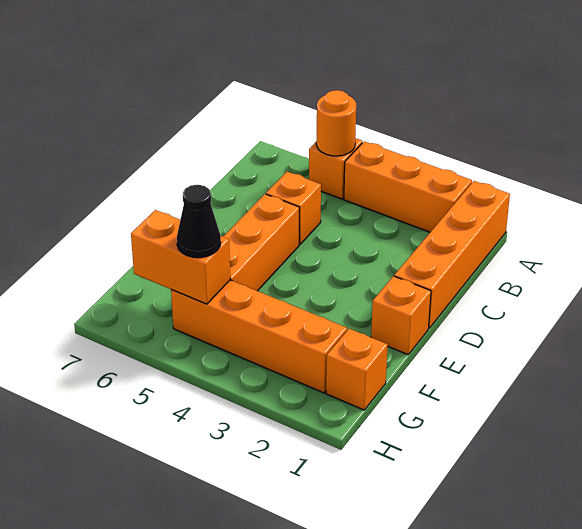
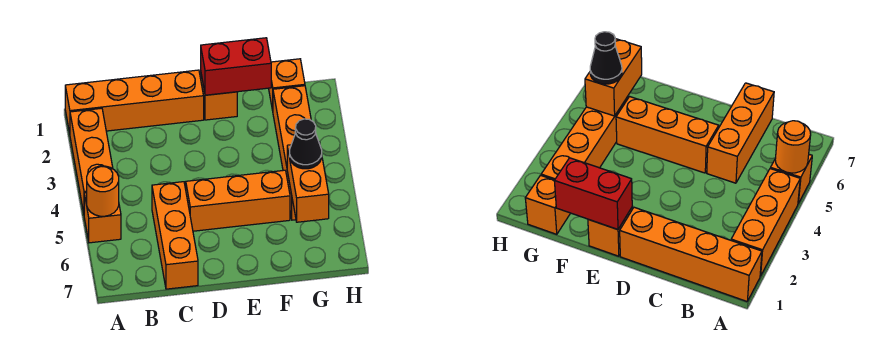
orange brick C5 level 1 -> orange brick C5:C7 level 1
none -> red brick E1:F1 level 2

